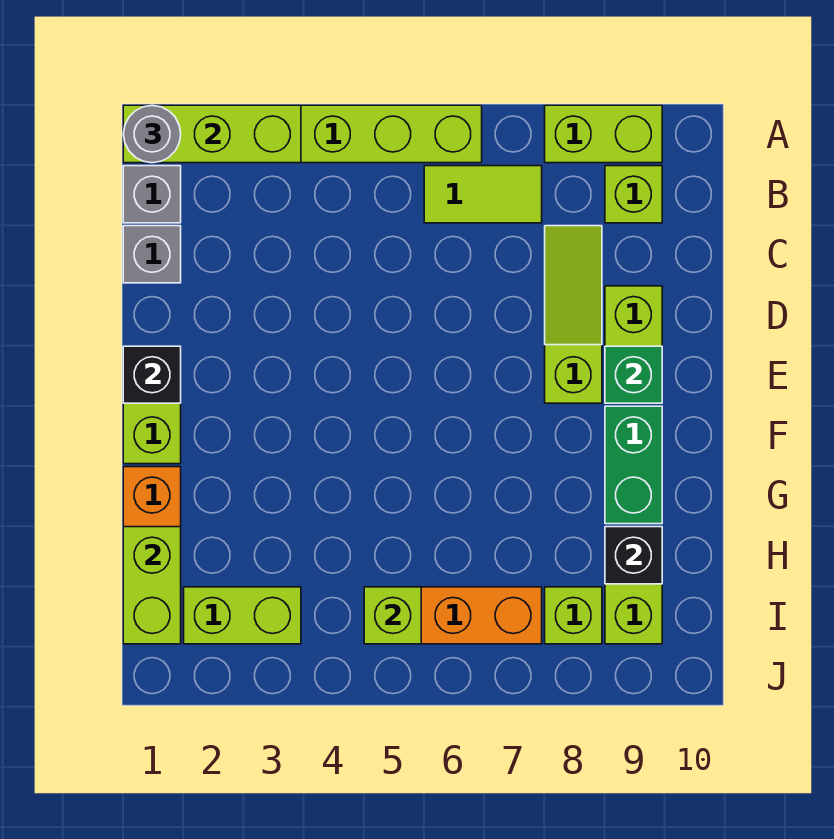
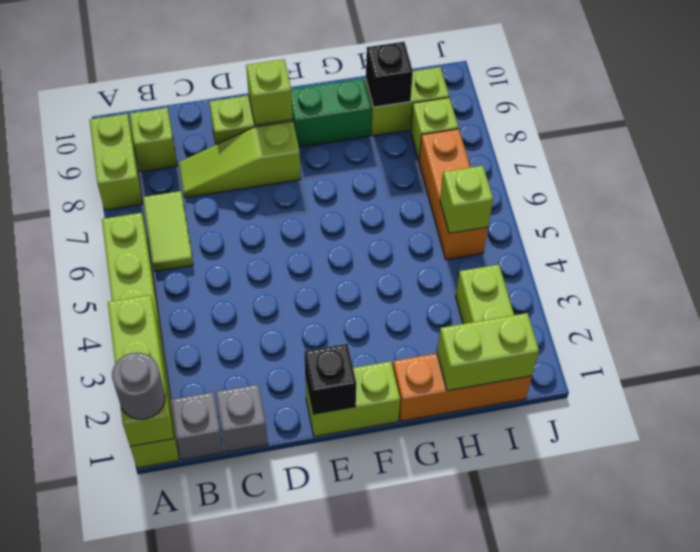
green brick E9 level 2 -> lime brick E9 level 2

